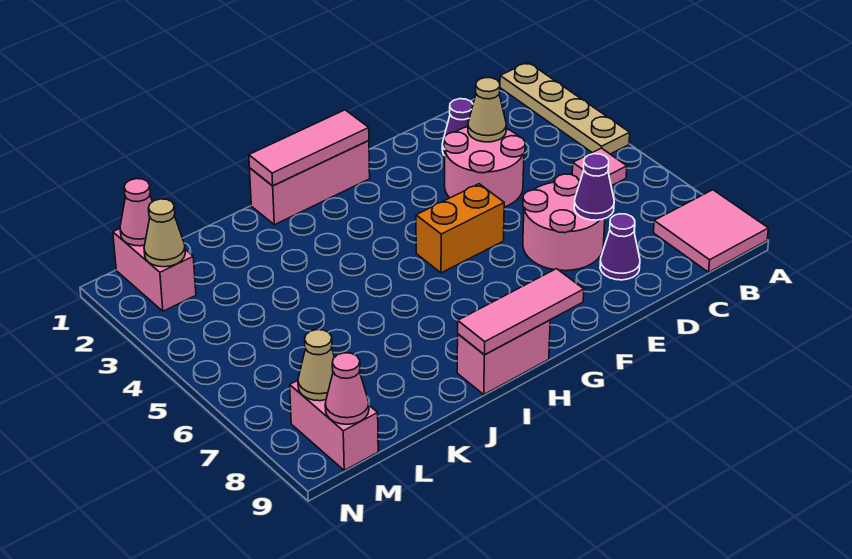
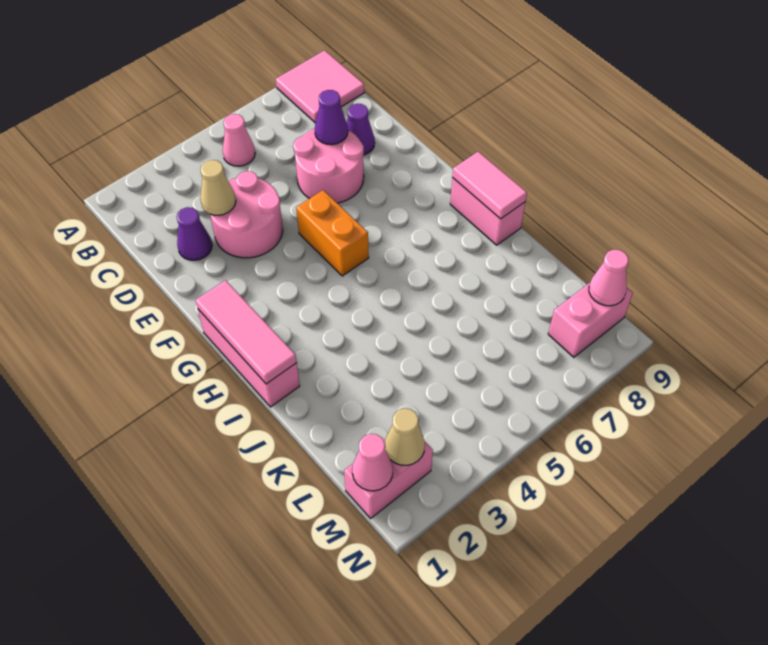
tan plate A1:A4 level 1 -> none
pink tile B5 level 1 -> pink cone B5 level 1
pink tile G9:I9 level 2 -> pink tile H9:I9 level 2
tan cone M8 level 2 -> none

